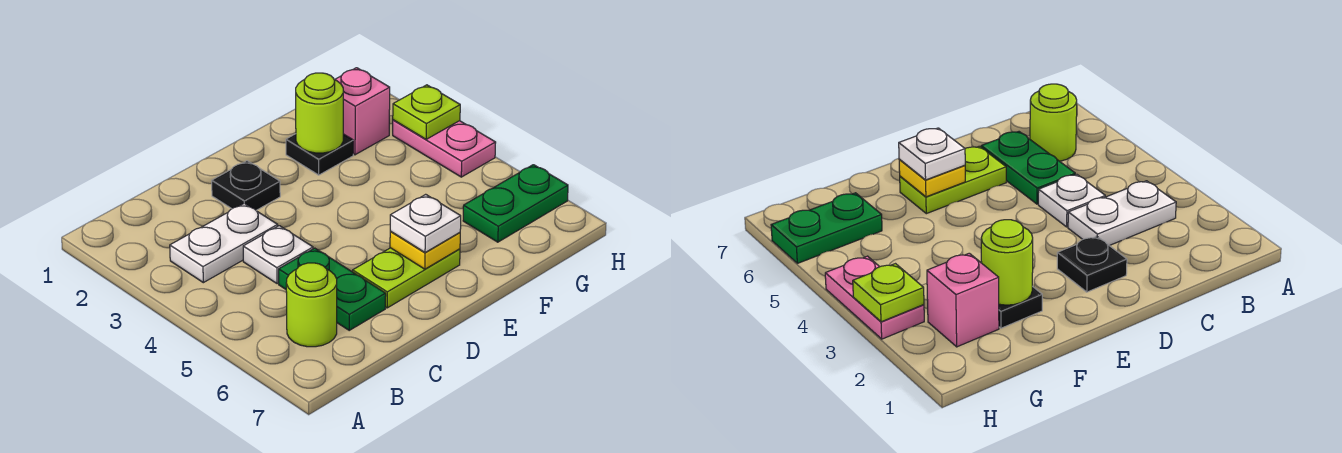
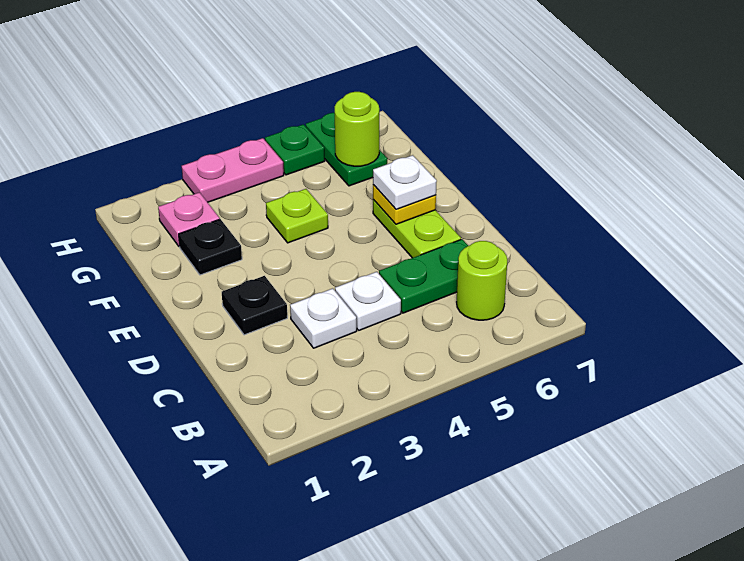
white plate B3:C3 level 1 -> white plate C3 level 1
lime round brick F2 level 2 -> lime round brick G6 level 2
pink brick G2 level 1 -> pink plate G2 level 1
lime plate H3 level 2 -> lime plate F4 level 1
none -> green plate H5 level 1

